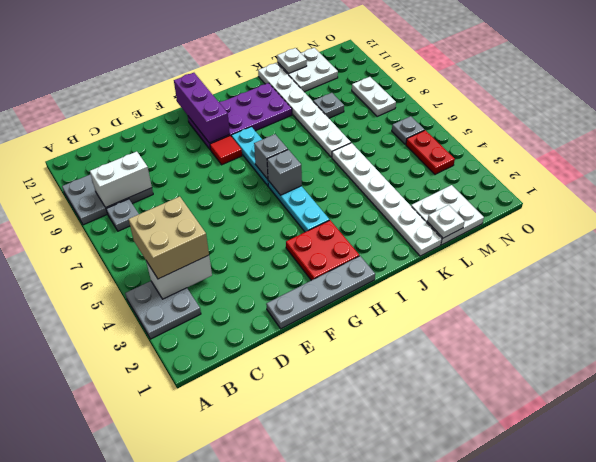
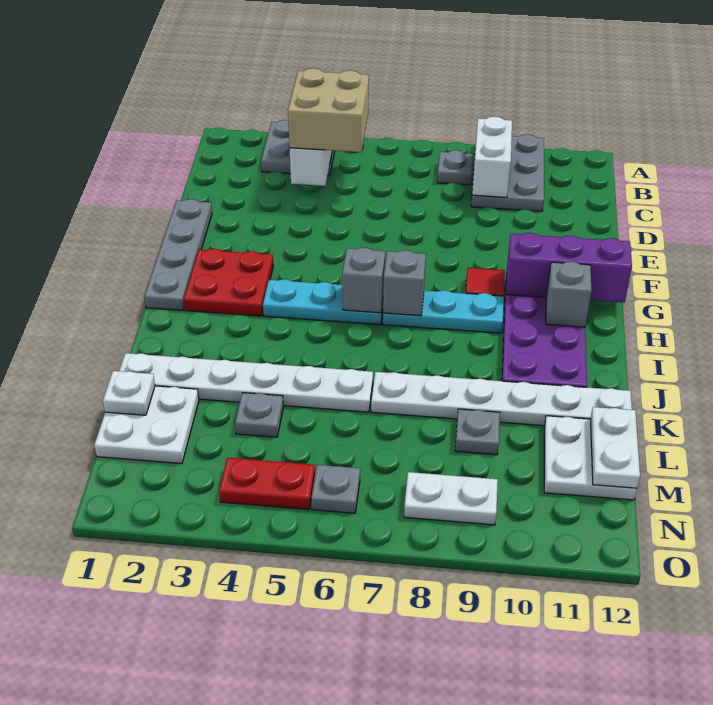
none -> grey brick H11 level 2
none -> grey plate L4 level 1
white plate L12 level 2 -> white plate L12:M12 level 2

